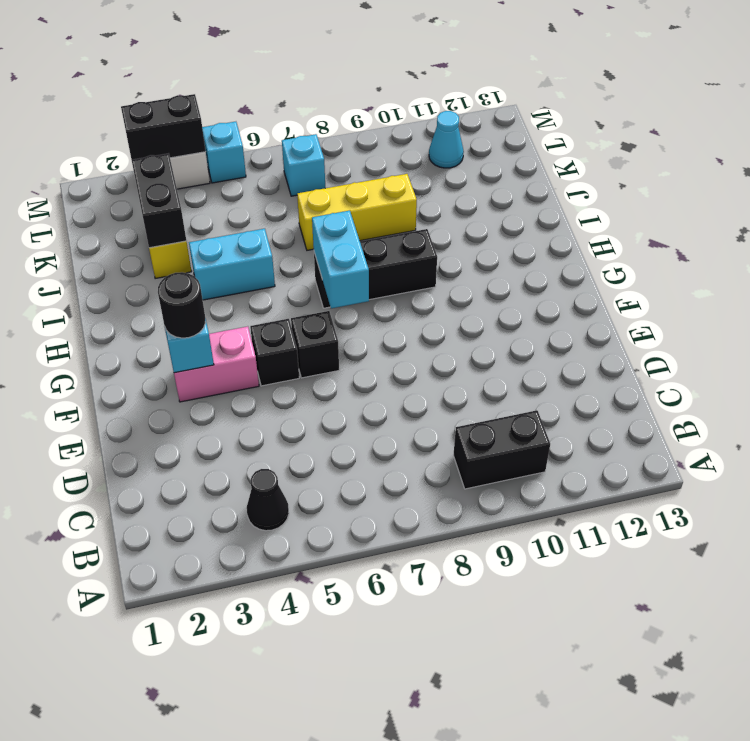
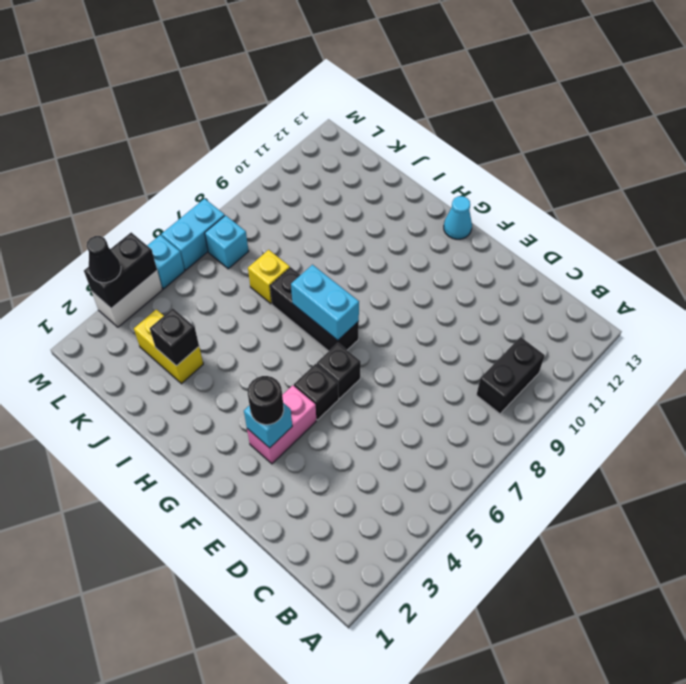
black cone B4 level 1 -> black cone M3 level 3
black brick H7:H9 level 1 -> black brick G7:I7 level 1
cyan brick I4:I5 level 1 -> cyan brick M6:M7 level 1
black brick J3:K3 level 2 -> black brick J3 level 2
yellow brick J7:J9 level 1 -> yellow brick J7 level 1
cyan cone L11 level 1 -> cyan cone G13 level 1

